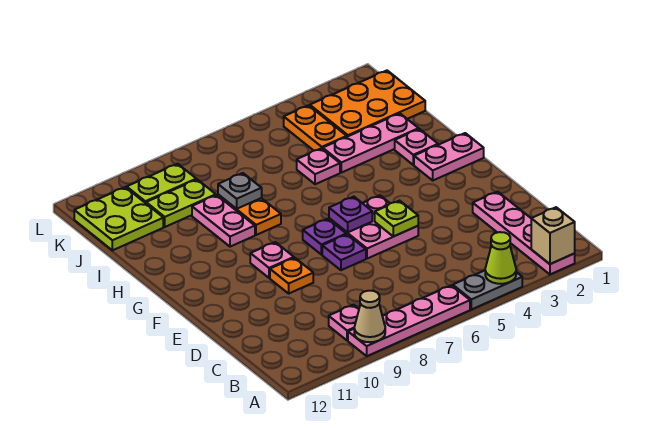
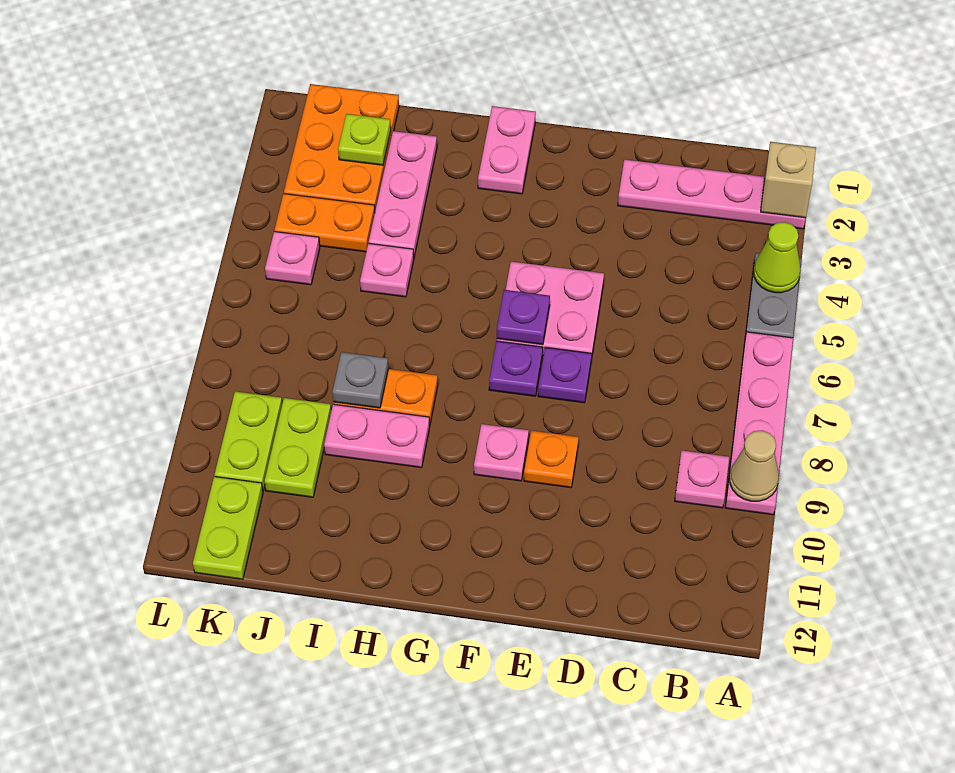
lime plate E5 level 2 -> lime plate J2 level 2
pink plate H2 level 1 -> pink plate K5 level 1
lime plate J11:K12 level 1 -> lime plate K11:K12 level 1

